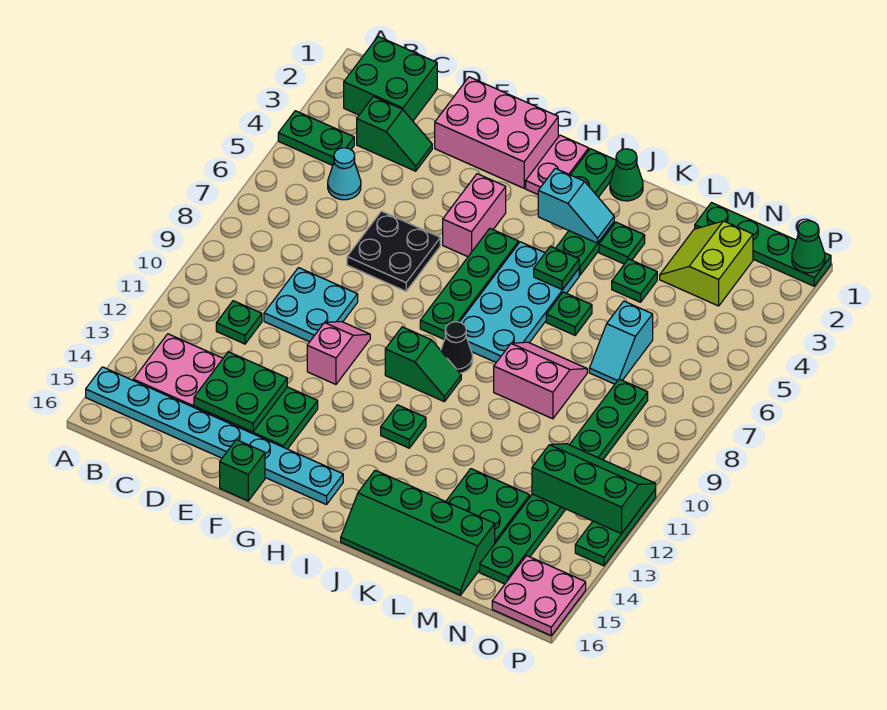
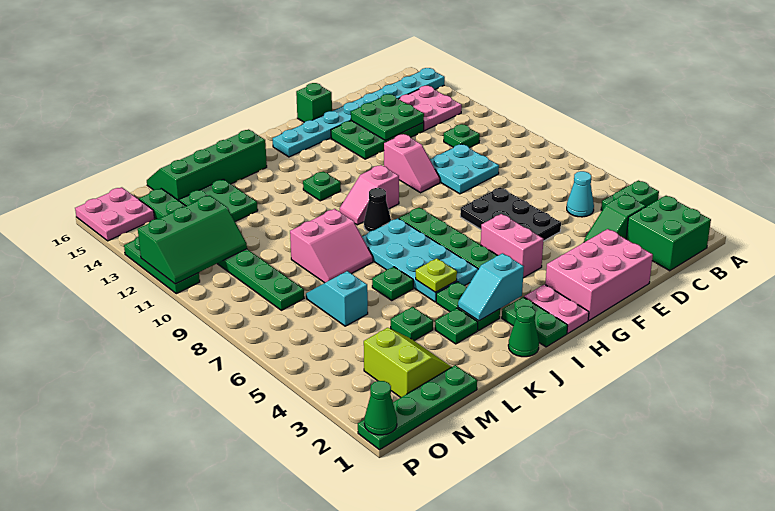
black plate E6:F7 level 1 -> black plate E5:F7 level 1
green slope H10:I10 level 1 top H -> pink slope H10:I10 level 1 top H
green plate J5 level 2 -> lime plate J5 level 2

